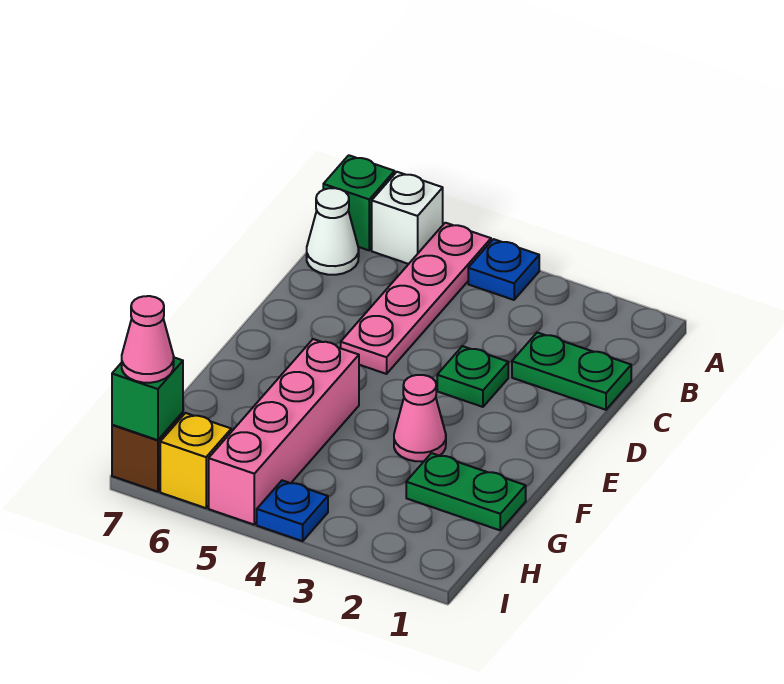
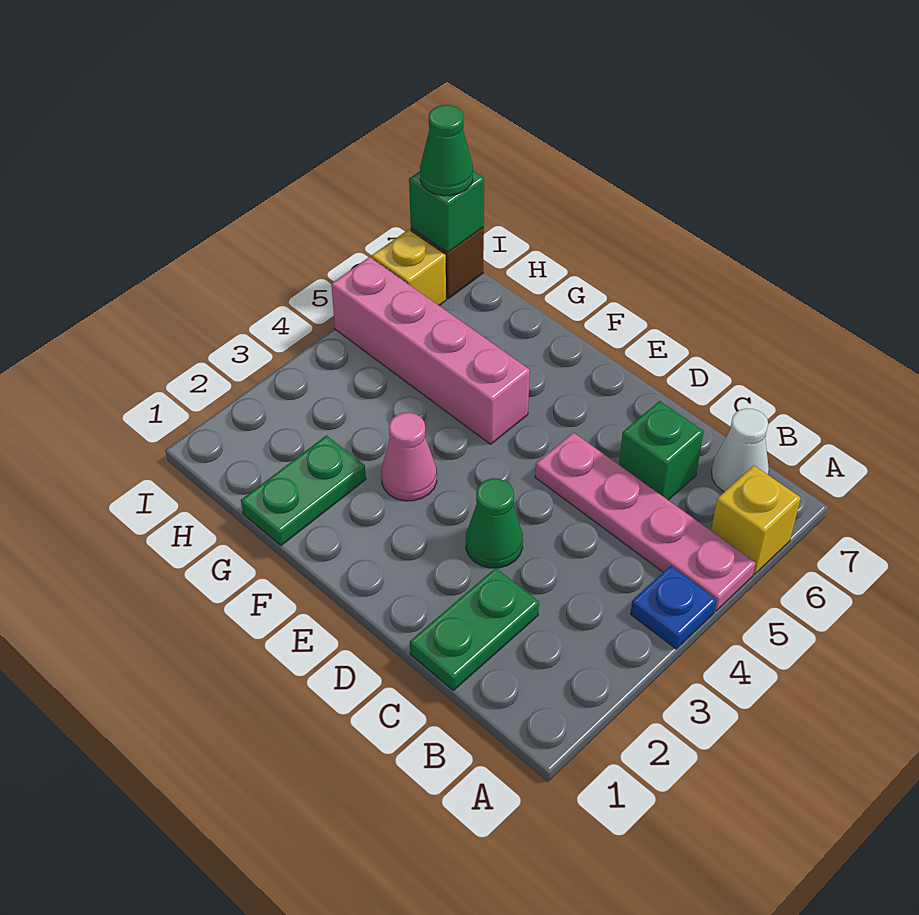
white brick A6 level 1 -> yellow brick A6 level 1
green brick A7 level 1 -> green brick C6 level 1
green plate D3 level 1 -> green cone D3 level 1
blue plate I4 level 1 -> none
pink cone I7 level 3 -> green cone I7 level 3

